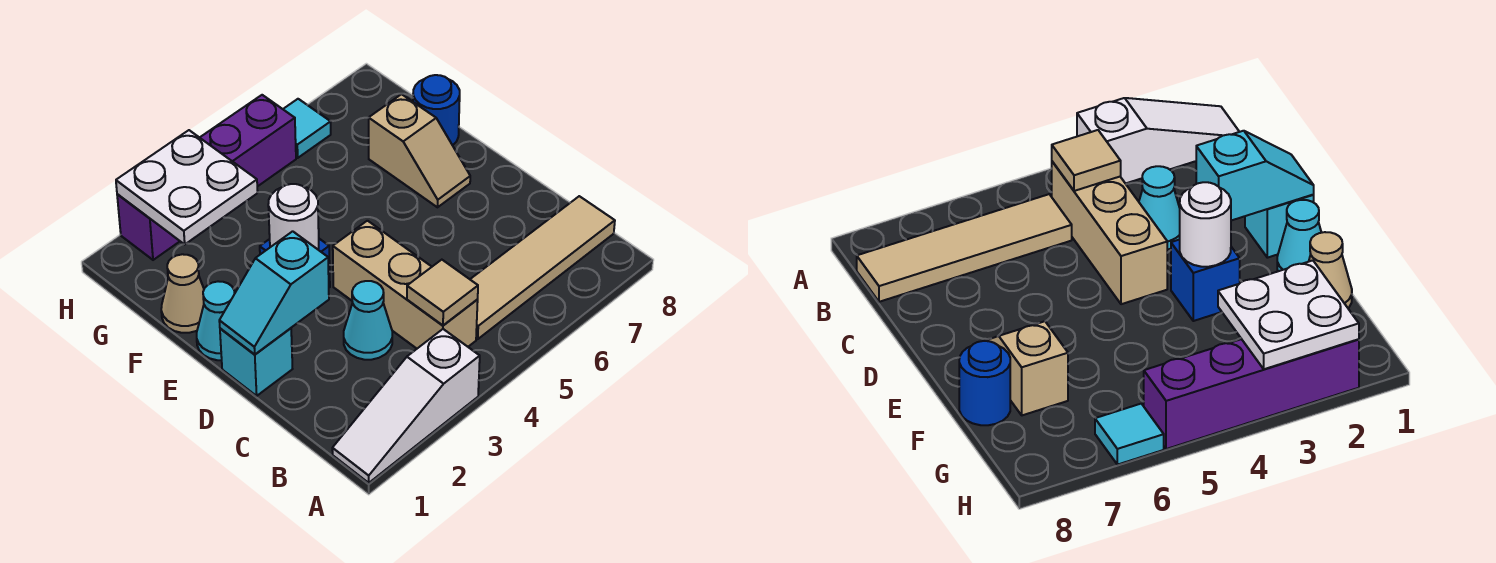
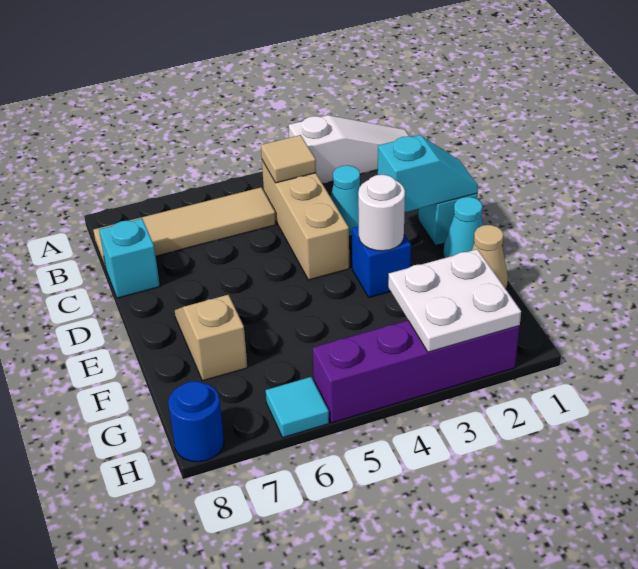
none -> cyan brick C8 level 1
blue round brick F8 level 1 -> blue round brick H8 level 1

